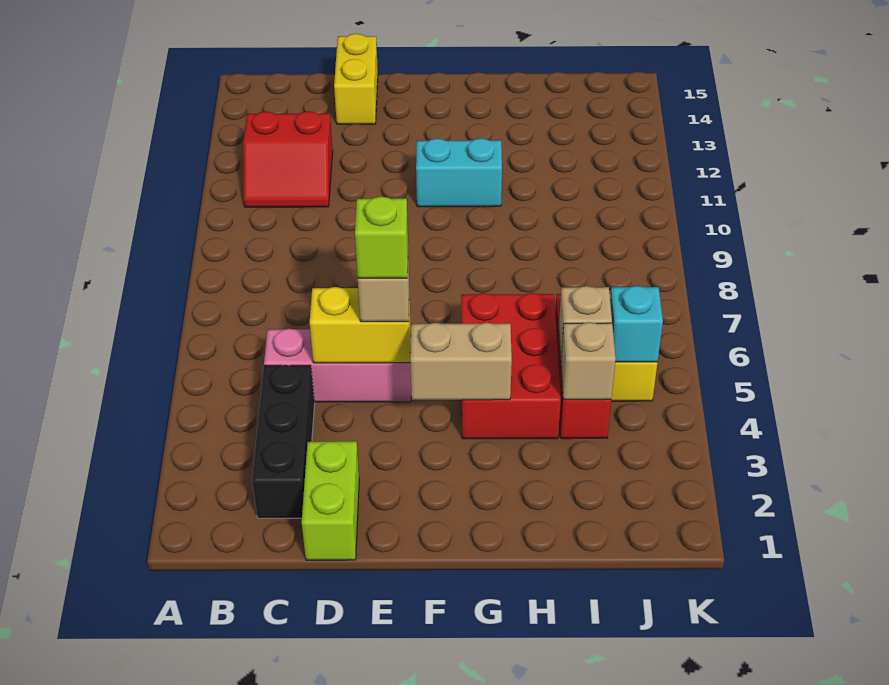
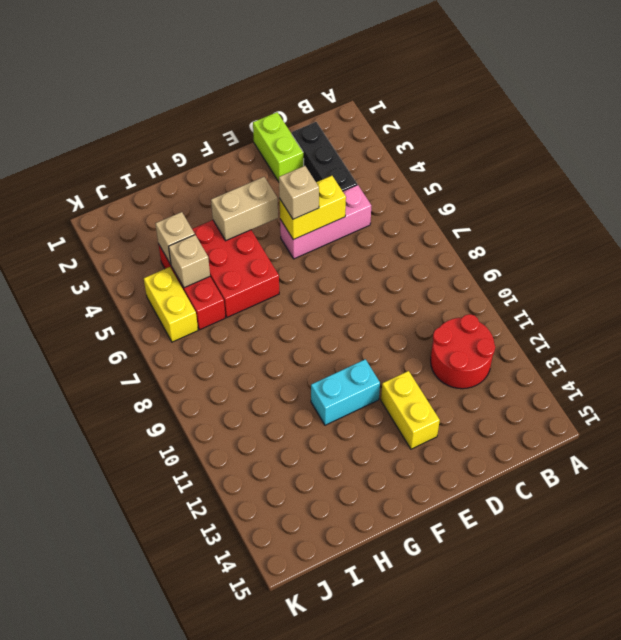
red slope B11:C12 level 1 top 12 -> red round brick B11:C12 level 1
yellow brick D14:D15 level 1 -> yellow brick E12:E13 level 1
lime brick E5 level 4 -> none
cyan brick J5 level 2 -> none

